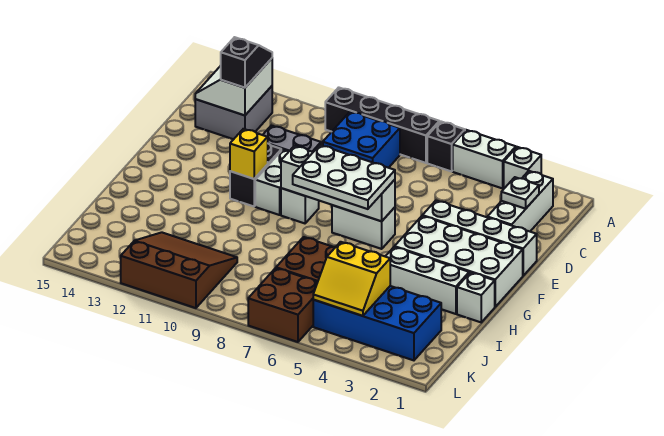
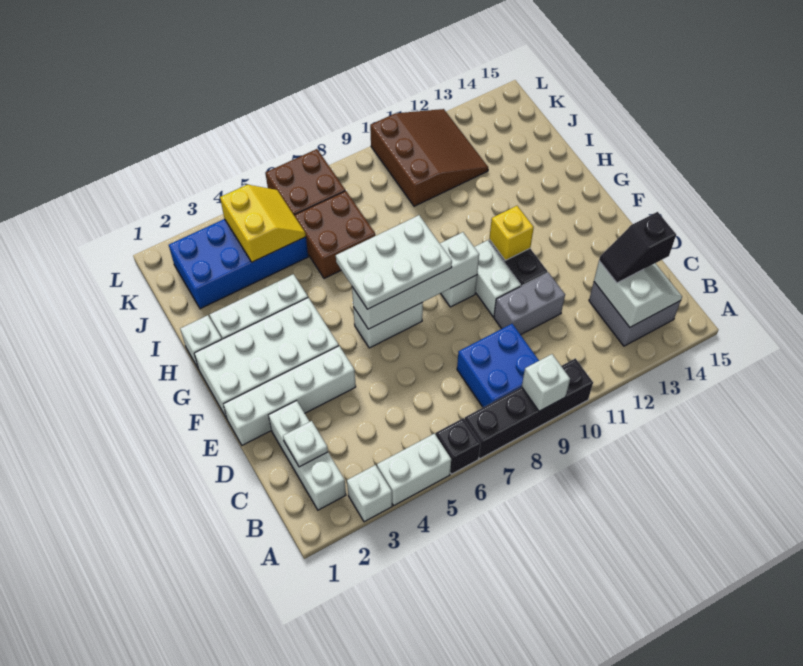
none -> white brick A9 level 2
black slope B13:C13 level 3 top C -> black slope C13:C14 level 3 top 14
yellow slope J4:K5 level 2 top J -> yellow slope J4:K5 level 2 top 4
brown slope J10:L12 level 1 top L -> brown slope J10:L12 level 1 top 10

